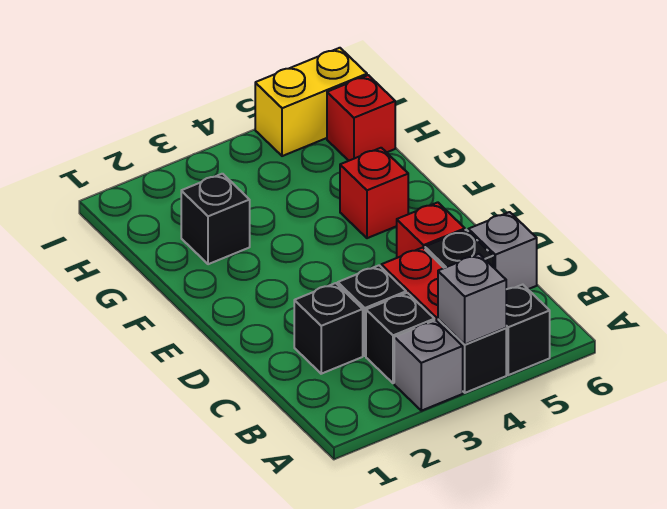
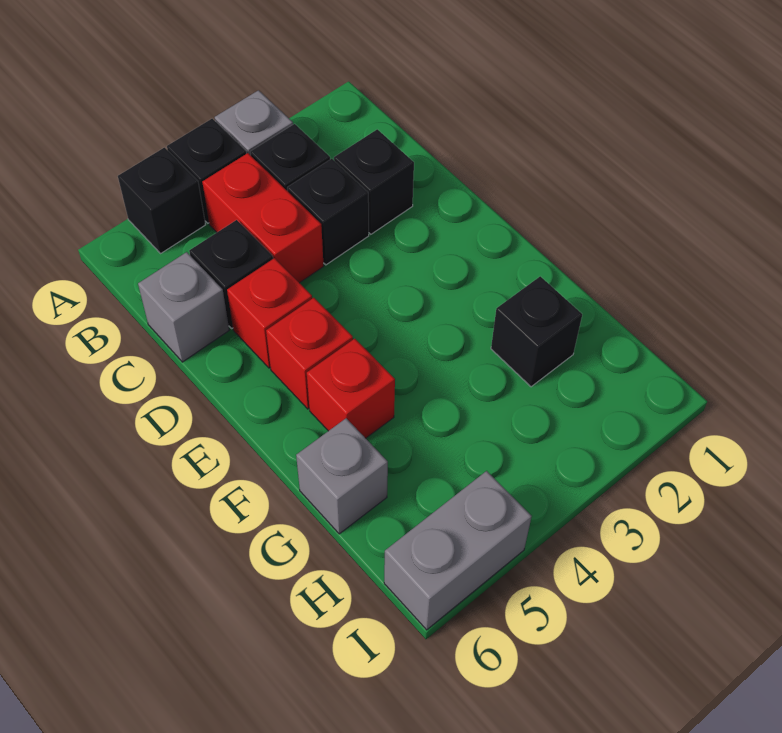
grey brick A4 level 2 -> grey brick G6 level 1
red brick H6 level 1 -> red brick E5 level 1
yellow brick I5:I6 level 1 -> grey brick I5:I6 level 1

